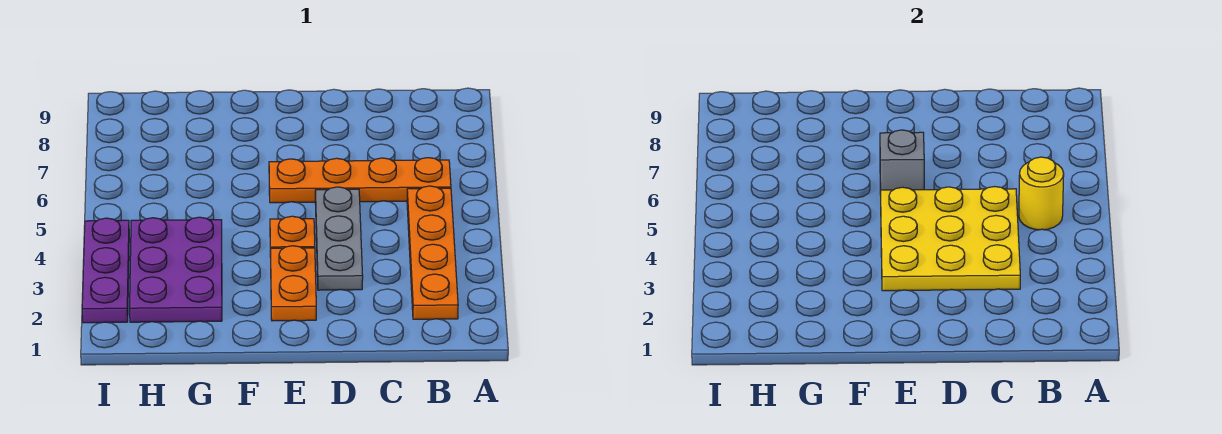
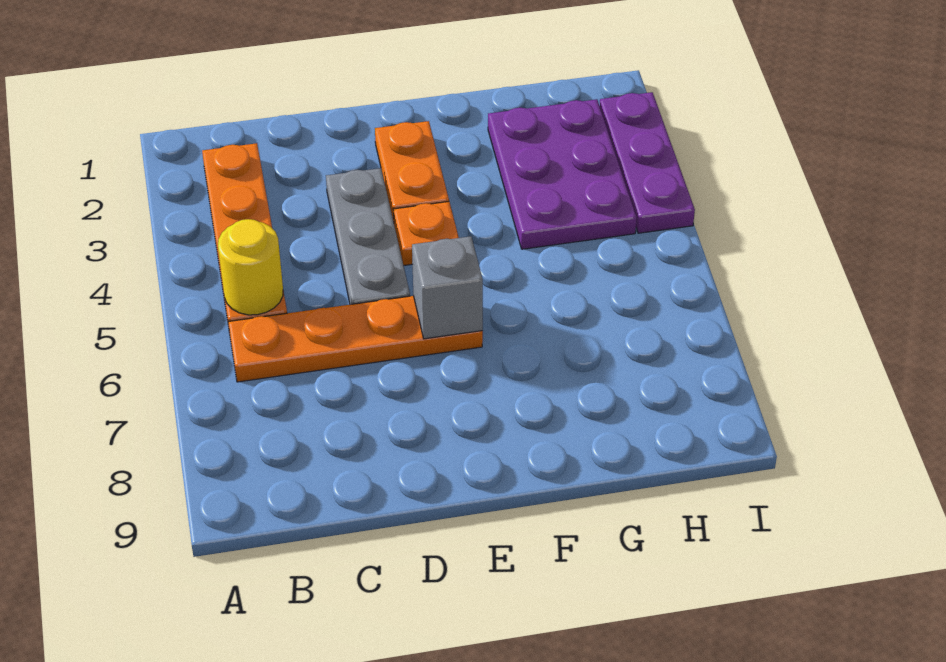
yellow plate C3:E5 level 2 -> none

